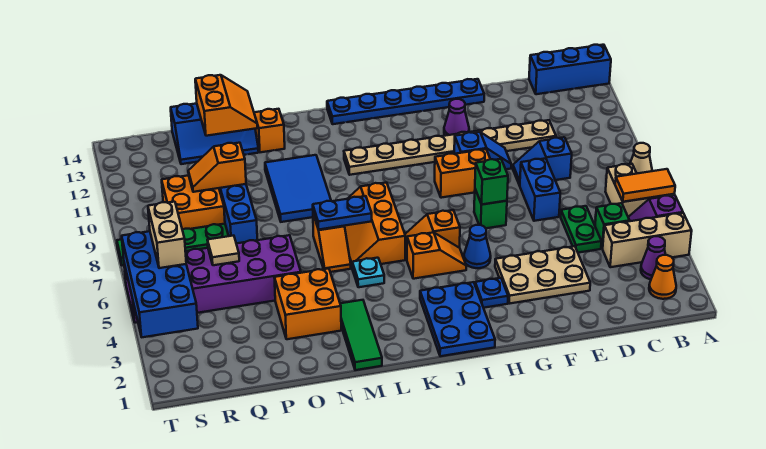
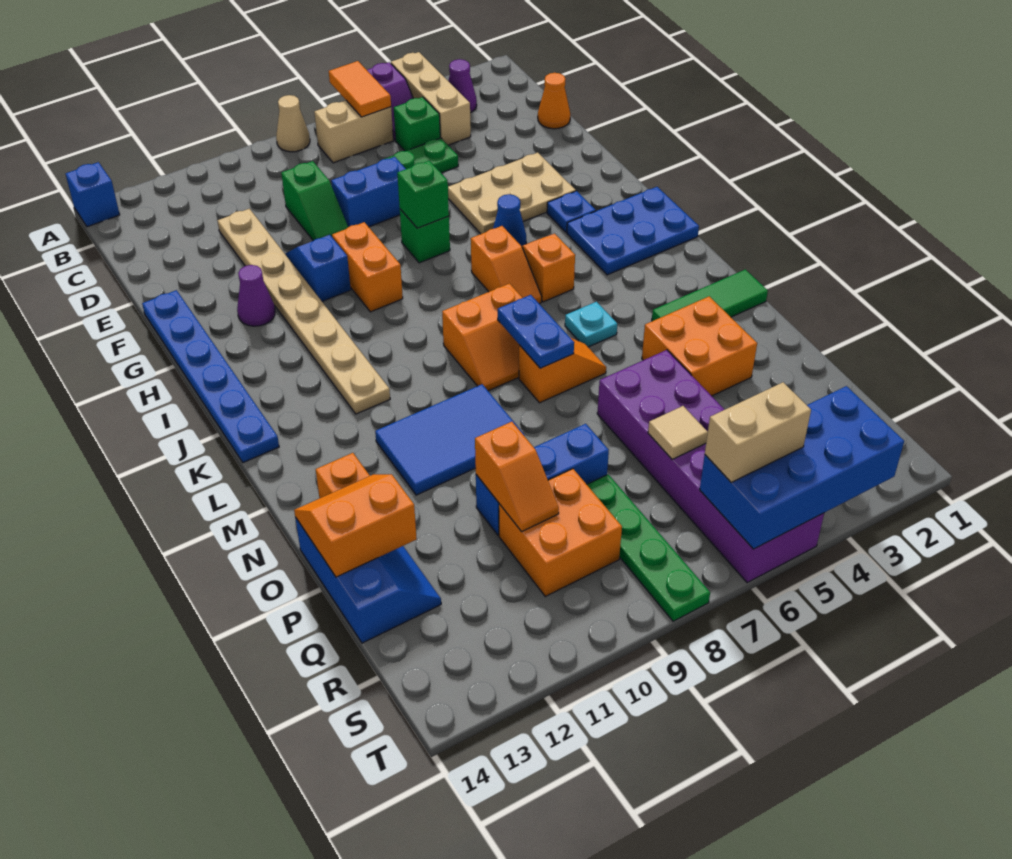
blue brick A14:C14 level 1 -> blue brick A14 level 1
orange cone B2 level 1 -> orange cone D1 level 1
blue slope D9:E9 level 1 top D -> green slope D9:E9 level 1 top D
tan plate E3:G4 level 1 -> tan plate F3:G5 level 1
orange slope K6:L8 level 1 top K -> orange slope K7:L8 level 1 top K

